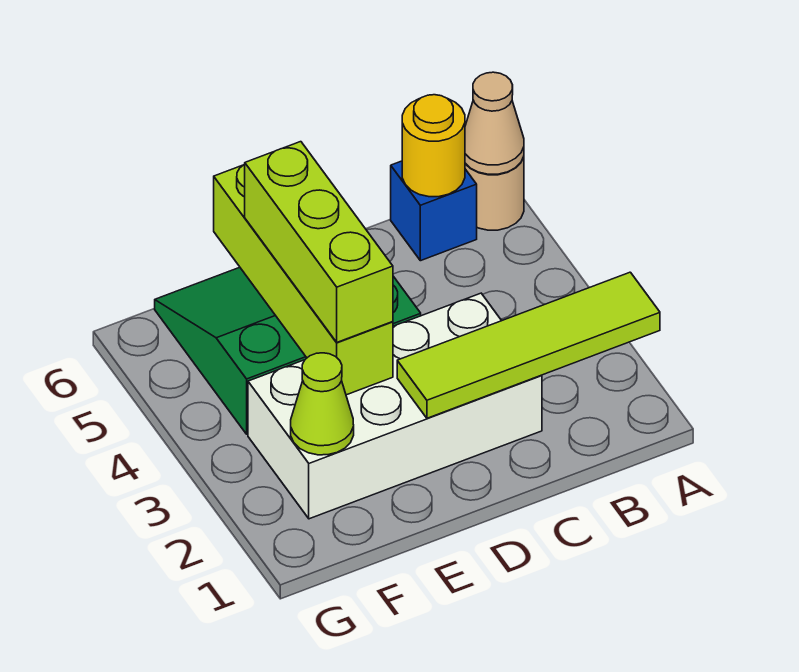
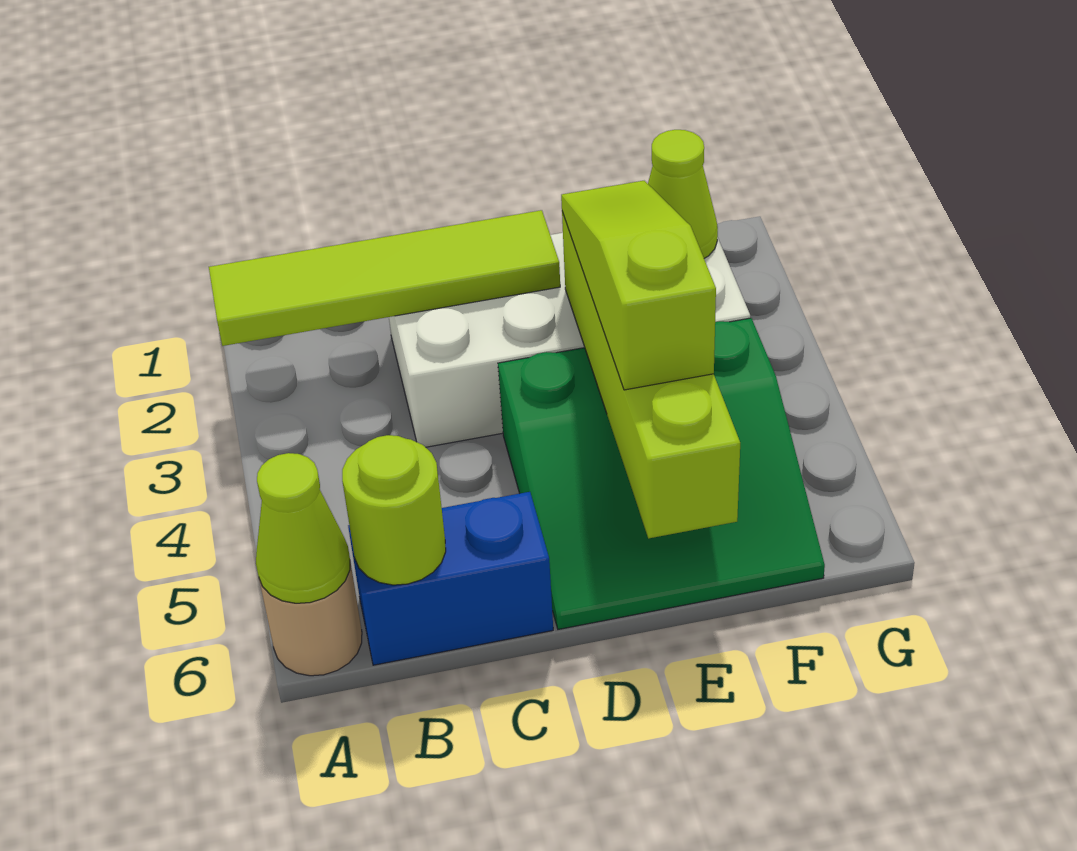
tan cone A6 level 2 -> lime cone A6 level 2
blue brick B6 level 1 -> blue brick B6:C6 level 1
yellow round brick B6 level 2 -> lime round brick B6 level 2
lime brick E3:E5 level 3 -> lime slope E3:E5 level 3 top 5

